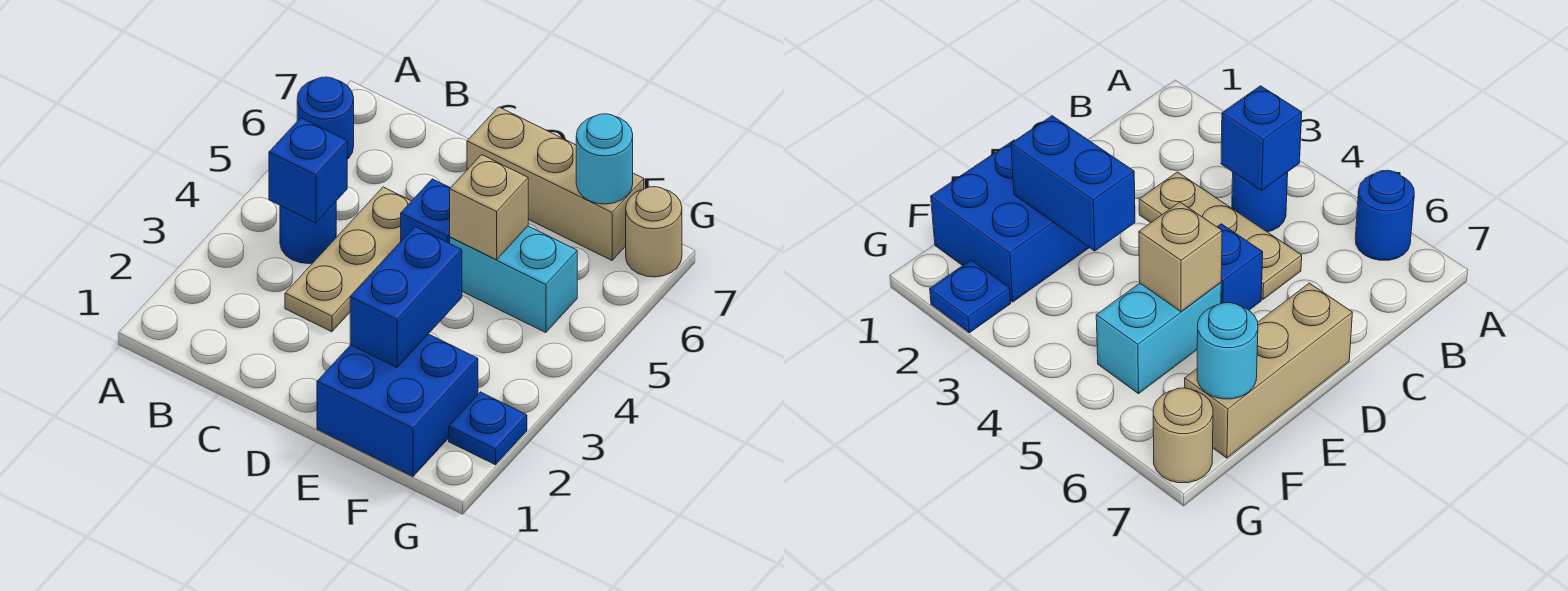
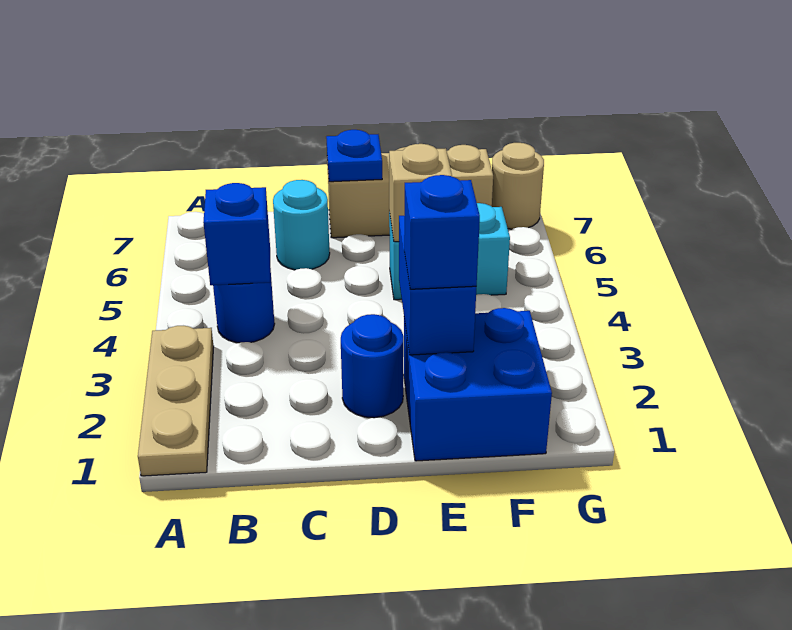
blue round brick A6 level 1 -> blue round brick D2 level 1
tan plate C3:C5 level 1 -> tan plate A1:A3 level 1
blue brick D5 level 1 -> blue brick E2 level 3
cyan round brick F7 level 2 -> cyan round brick C6 level 1
blue plate G2 level 1 -> blue plate D7 level 2

